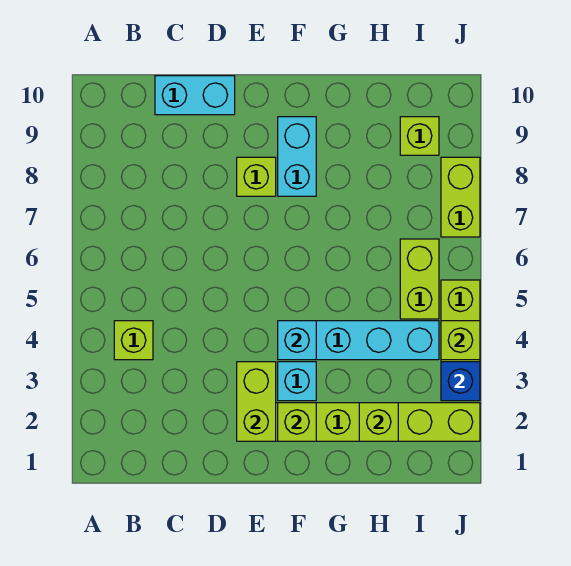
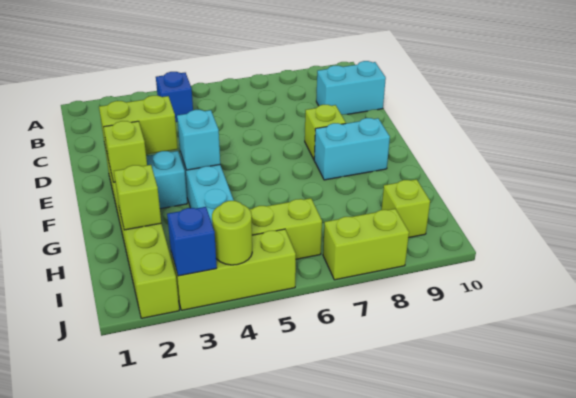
lime brick B4 level 1 -> blue brick B4 level 1
cyan brick C10:D10 level 1 -> cyan brick C9:C10 level 1
lime brick J4 level 2 -> lime round brick J4 level 2

